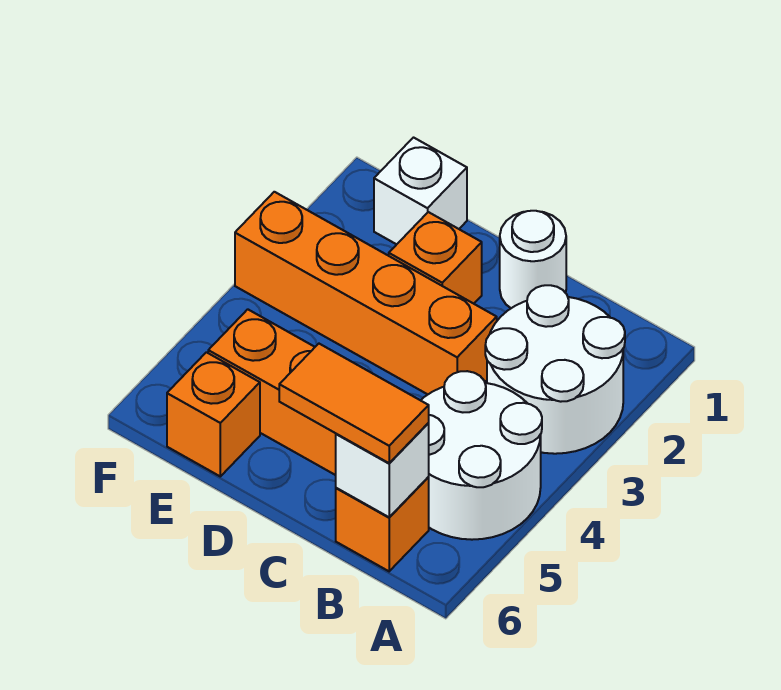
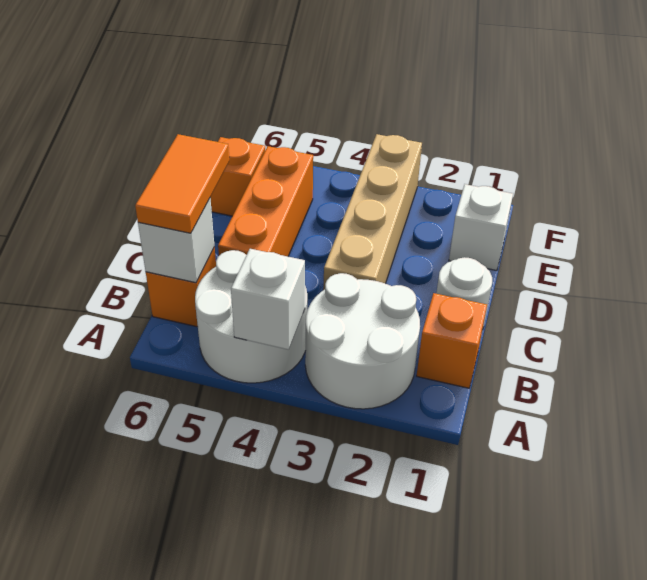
none -> white brick A4 level 2
orange brick C3:F3 level 1 -> tan brick C3:F3 level 1
orange brick D2 level 1 -> orange brick B1 level 1

